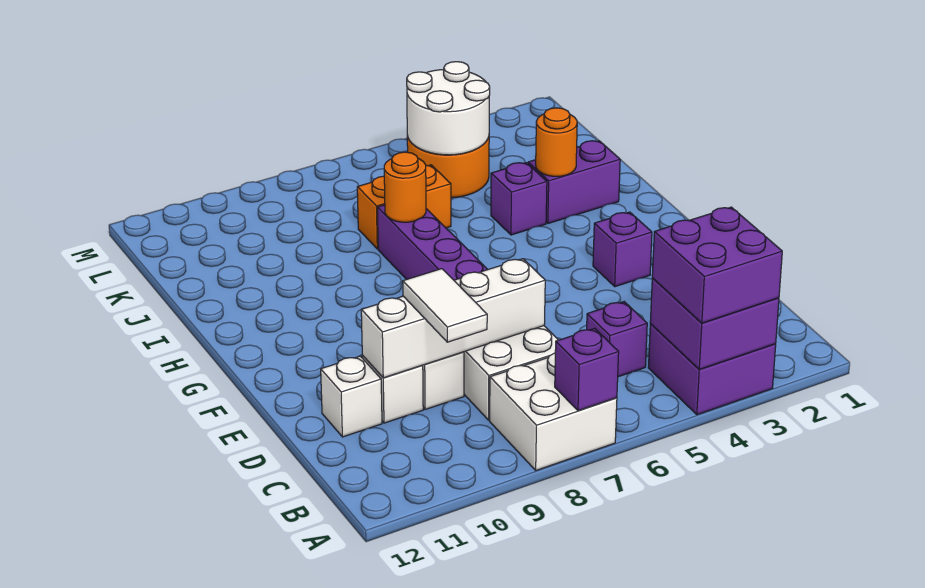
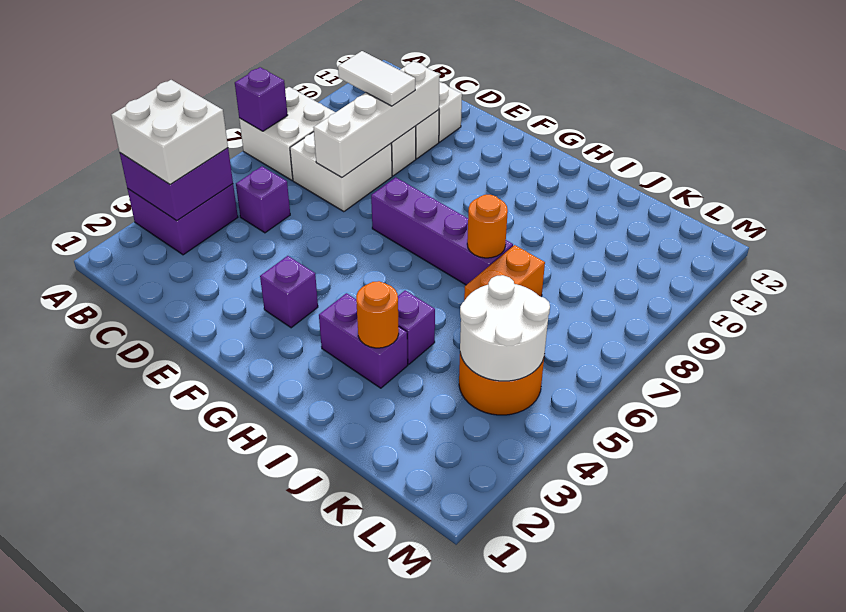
purple brick A3:B4 level 3 -> white brick A3:B4 level 3
purple brick I2:I3 level 1 -> purple brick H3:I3 level 1

